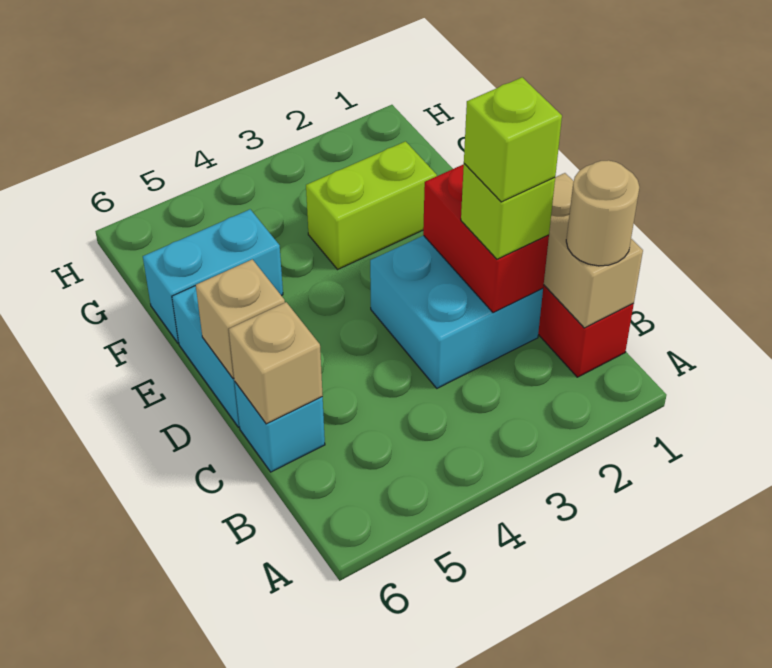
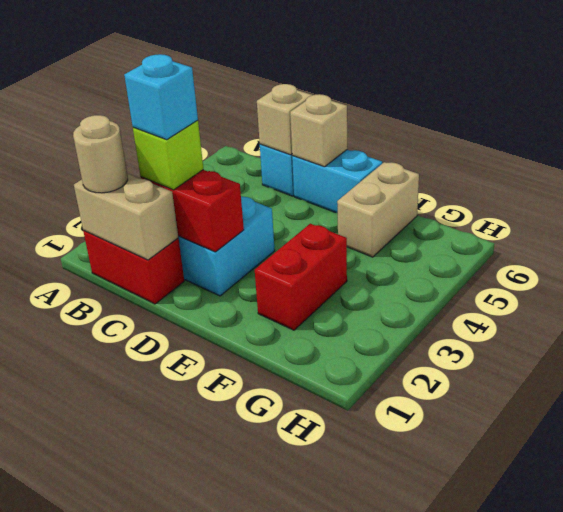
lime brick C2 level 4 -> cyan brick C2 level 4
lime brick F2:F3 level 1 -> red brick F2:F3 level 1
cyan brick F5:F6 level 1 -> tan brick F5:F6 level 1

